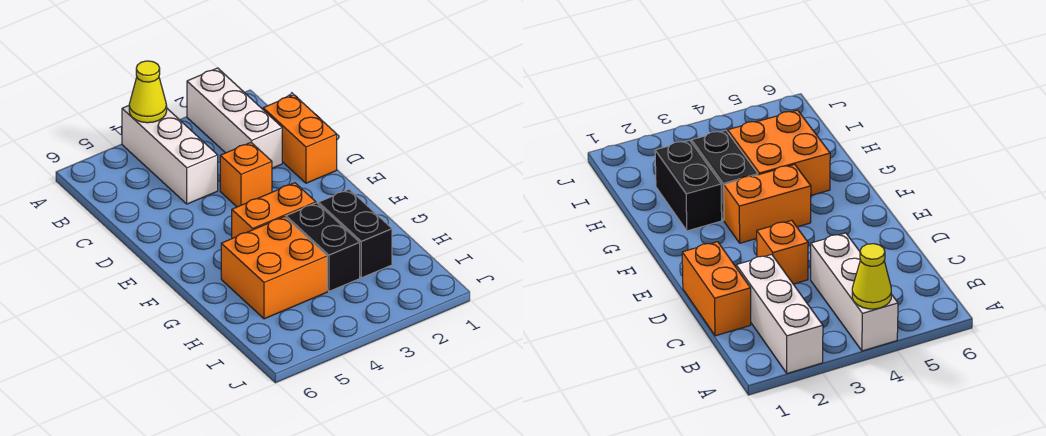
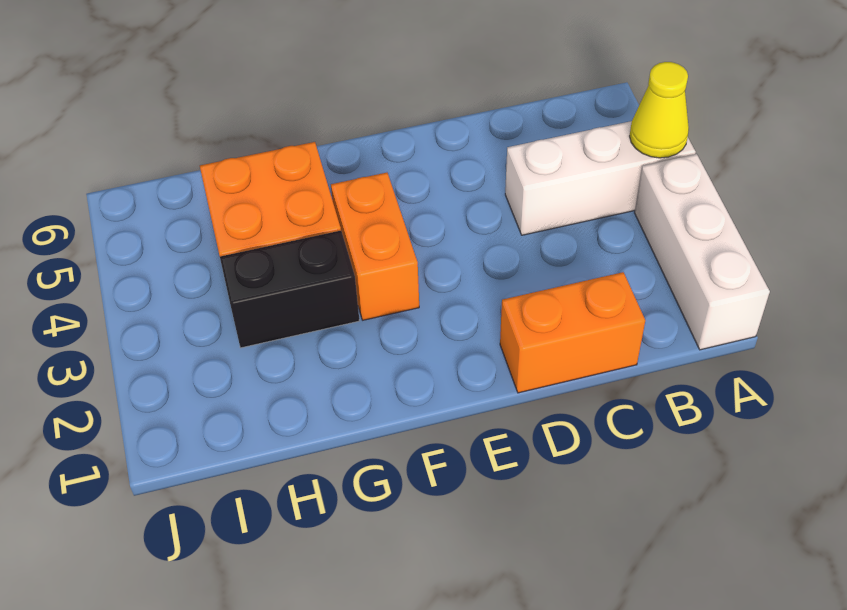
white brick A2:C2 level 1 -> white brick A1:A3 level 1
orange brick D3 level 1 -> none
black brick G2:H2 level 1 -> none

